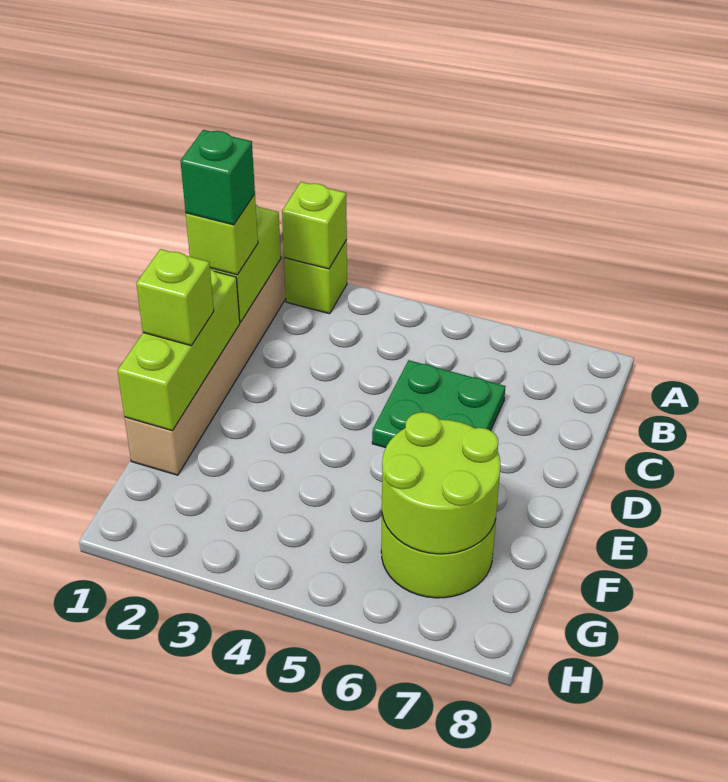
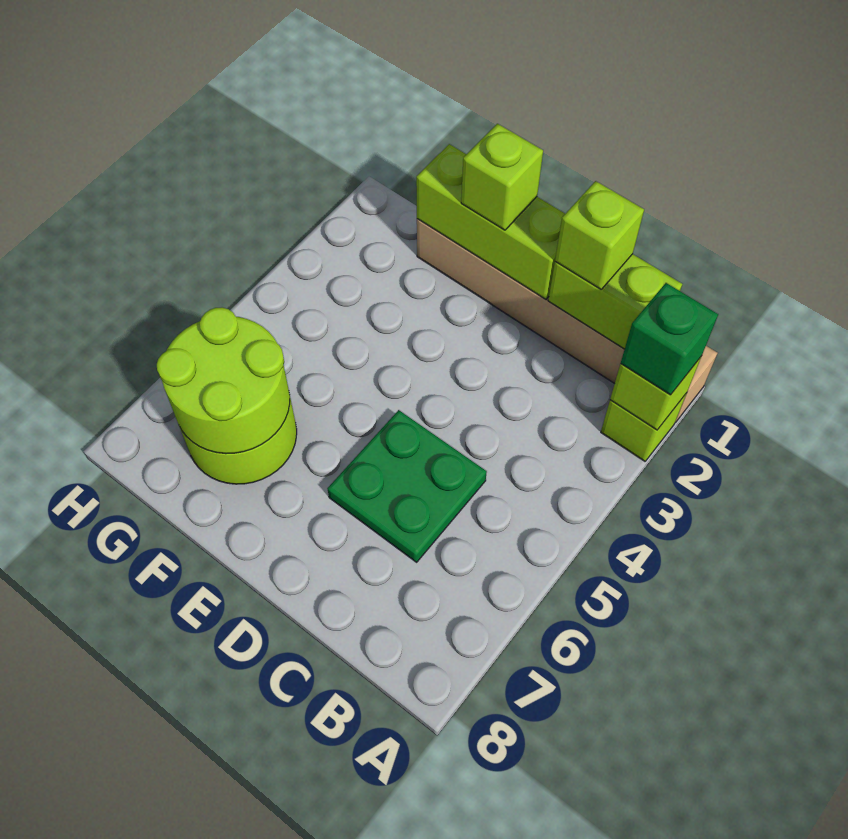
green brick C1 level 4 -> green brick A2 level 3

